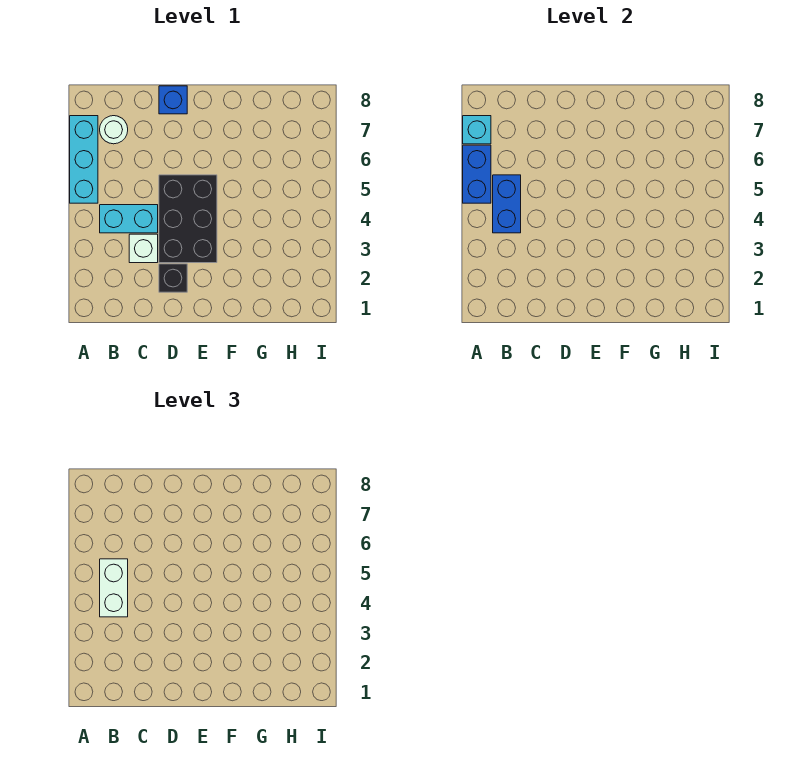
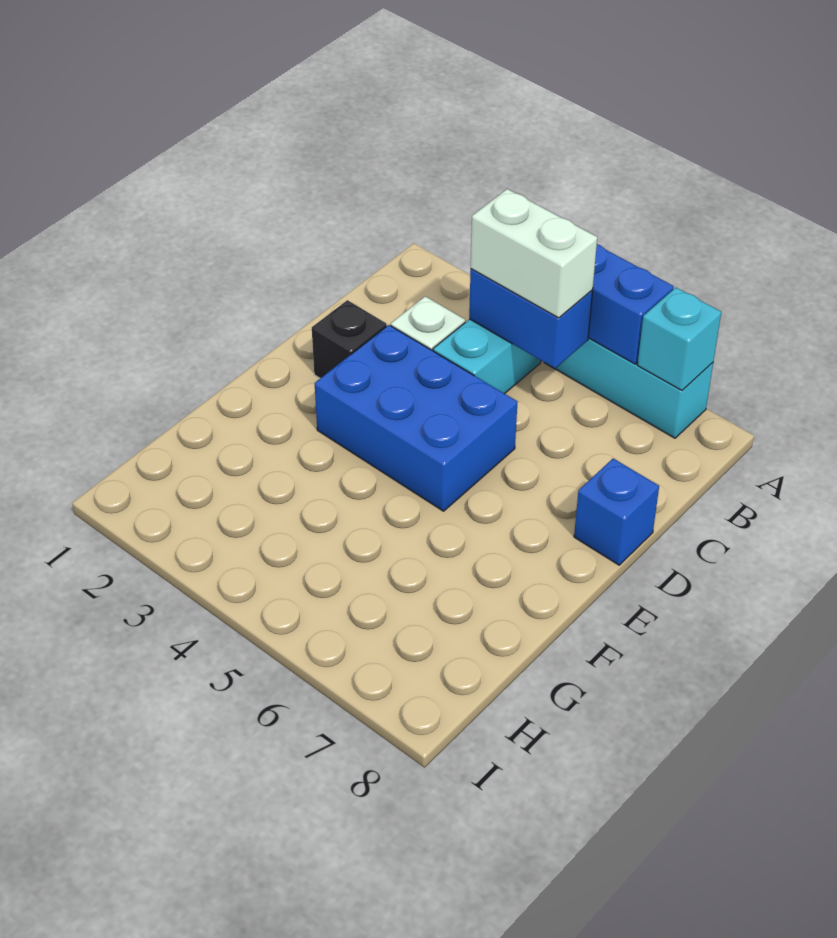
white round brick B7 level 1 -> none
black brick D3:E5 level 1 -> blue brick D3:E5 level 1

